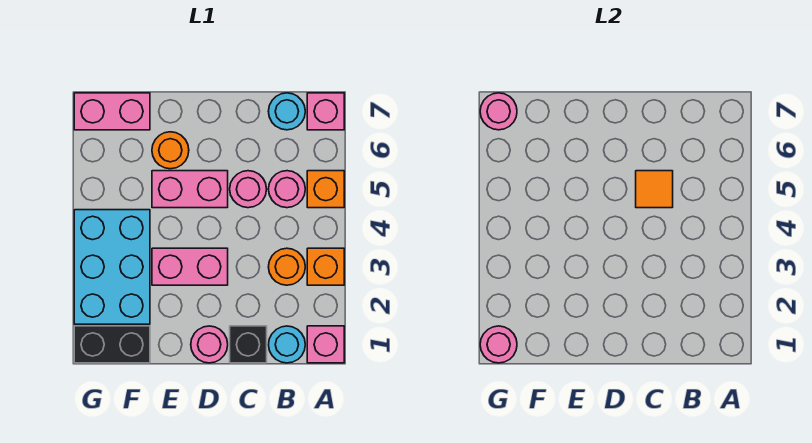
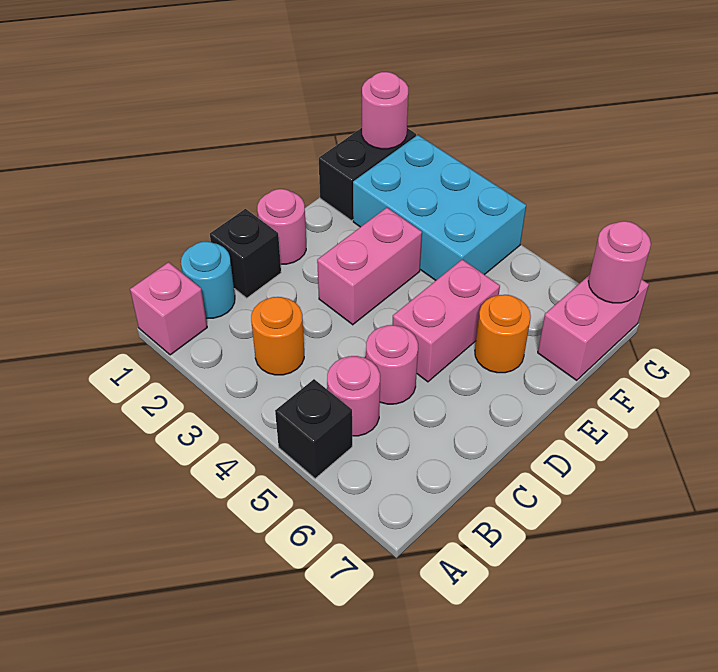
orange brick A3 level 1 -> none
orange brick A5 level 1 -> black brick A5 level 1
pink brick A7 level 1 -> none
cyan round brick B7 level 1 -> none
orange tile C5 level 2 -> none

